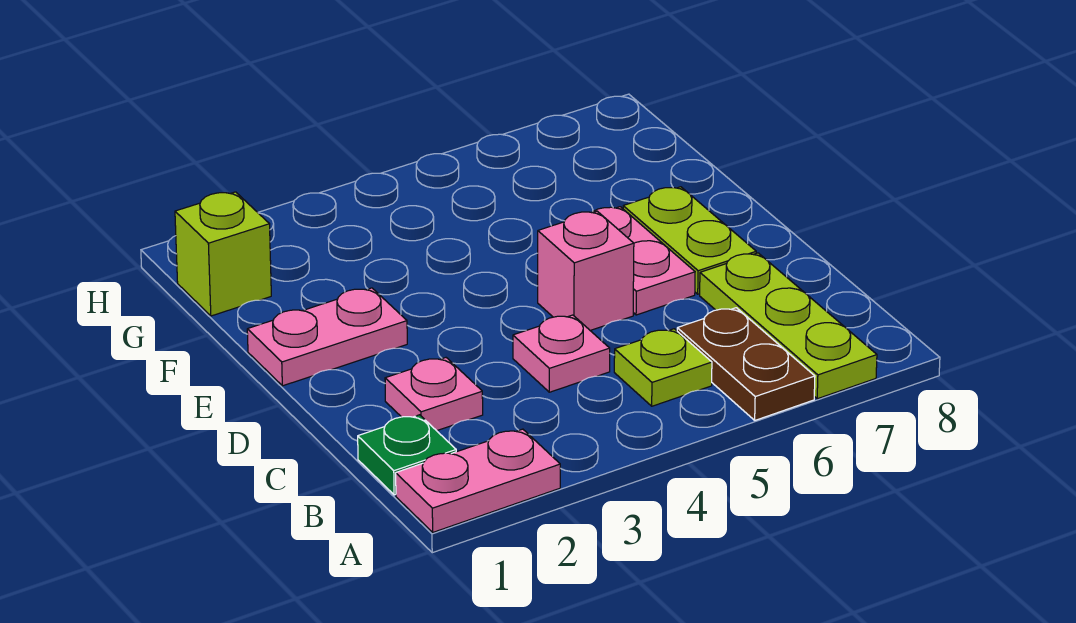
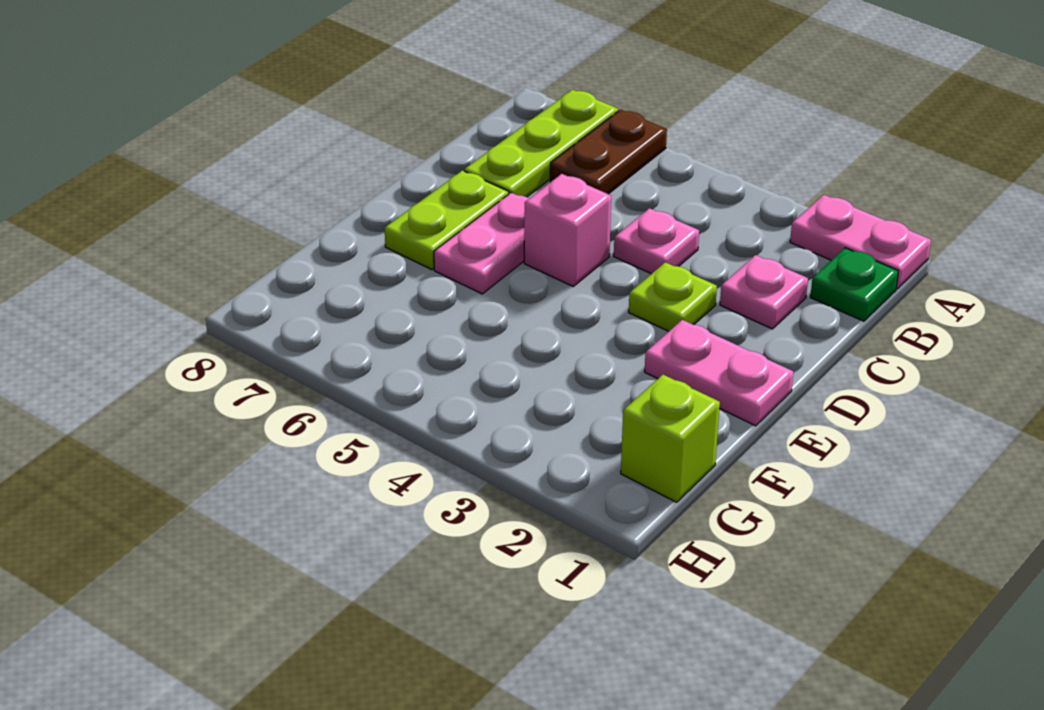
lime plate B5 level 1 -> lime plate D3 level 1

